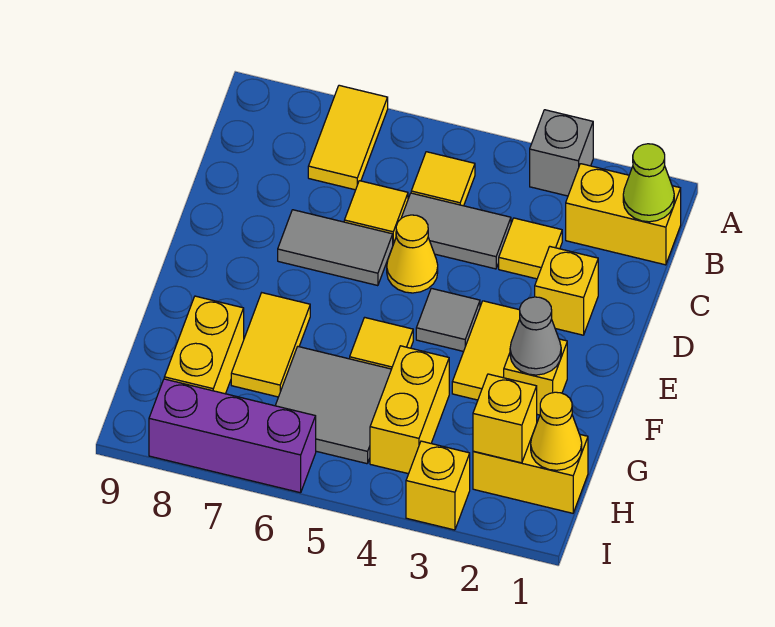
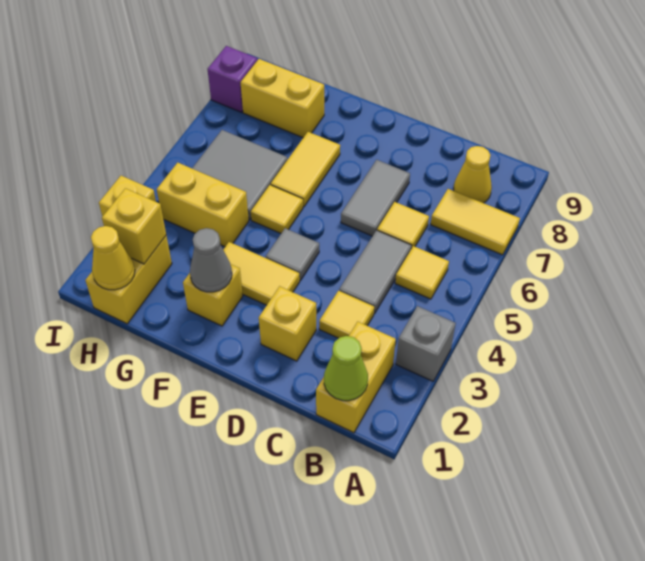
yellow cone D5 level 1 -> yellow cone B8 level 1
yellow tile F7:G7 level 1 -> yellow tile F6:F7 level 1
purple brick I6:I8 level 1 -> purple brick I8 level 1

